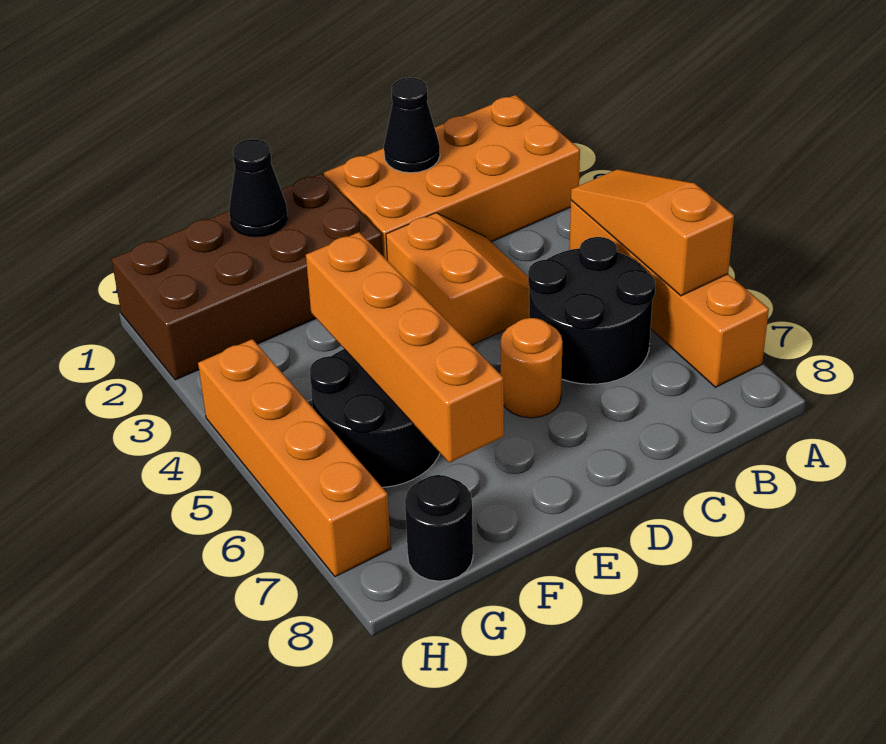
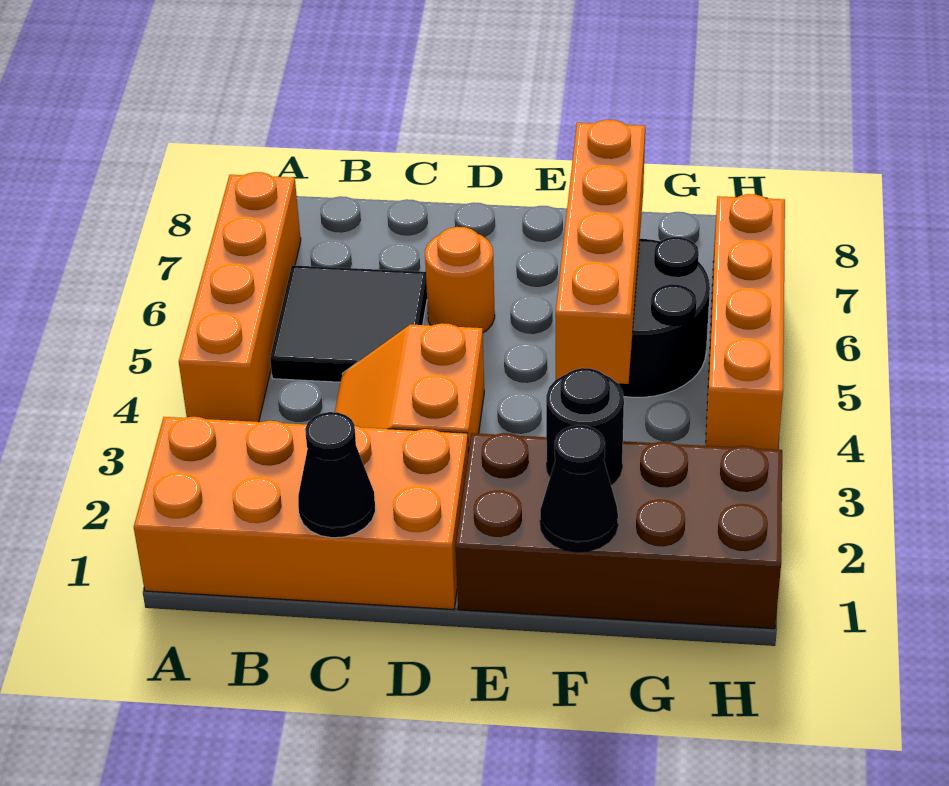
orange slope A4:A6 level 2 top 6 -> none
black round brick B5:C6 level 1 -> black tile B5:C6 level 1
black round brick G8 level 1 -> black round brick F2 level 2

